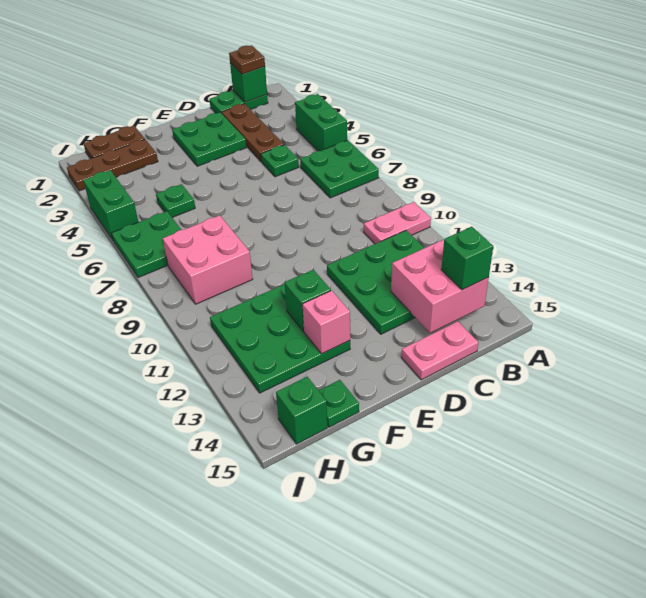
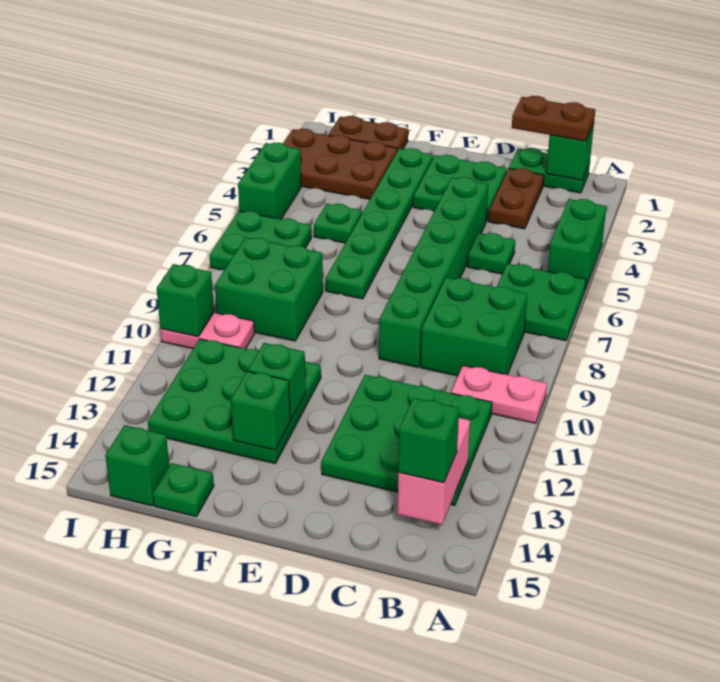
brown plate B1 level 3 -> brown plate B1:C1 level 3
none -> green brick B8:C9 level 1
pink brick B13:C14 level 2 -> pink brick B13:B14 level 2
brown plate C2:C4 level 1 -> brown plate C2:C3 level 1
pink plate C15:D15 level 1 -> pink plate H10:I10 level 1
none -> green brick D4:D9 level 1
none -> green plate F2:F7 level 1
pink brick F13 level 2 -> green brick F13 level 2
brown plate G2:I2 level 1 -> brown plate G2:I3 level 1
pink brick G8:H9 level 1 -> green brick G8:H9 level 1
none -> green brick I10 level 2

